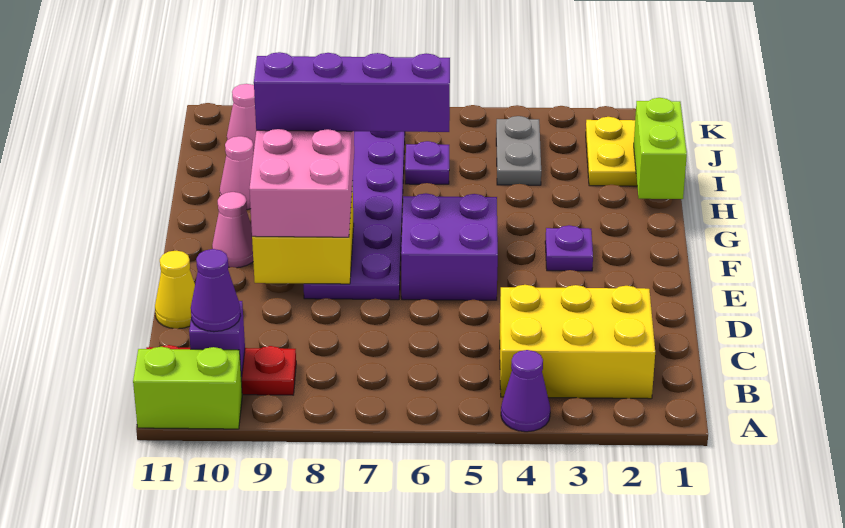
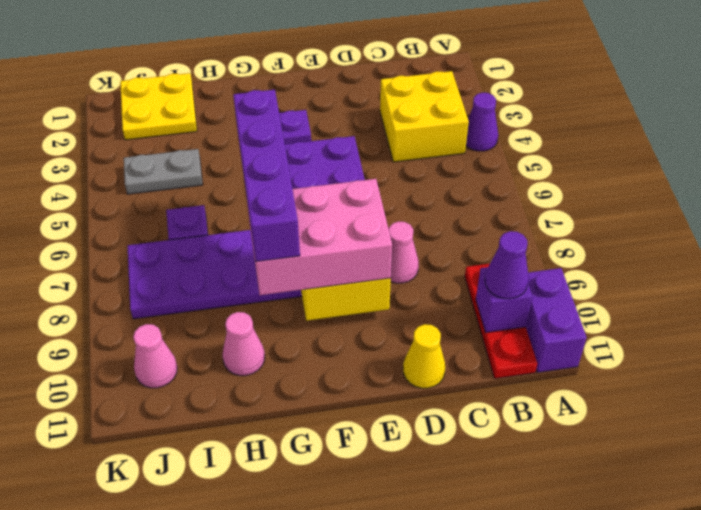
lime brick A10:A11 level 1 -> purple brick A10:A11 level 1
yellow brick B2:C4 level 1 -> yellow brick B3:C4 level 1
pink cone F10 level 1 -> pink cone D8 level 1
lime brick H1:I1 level 2 -> none

